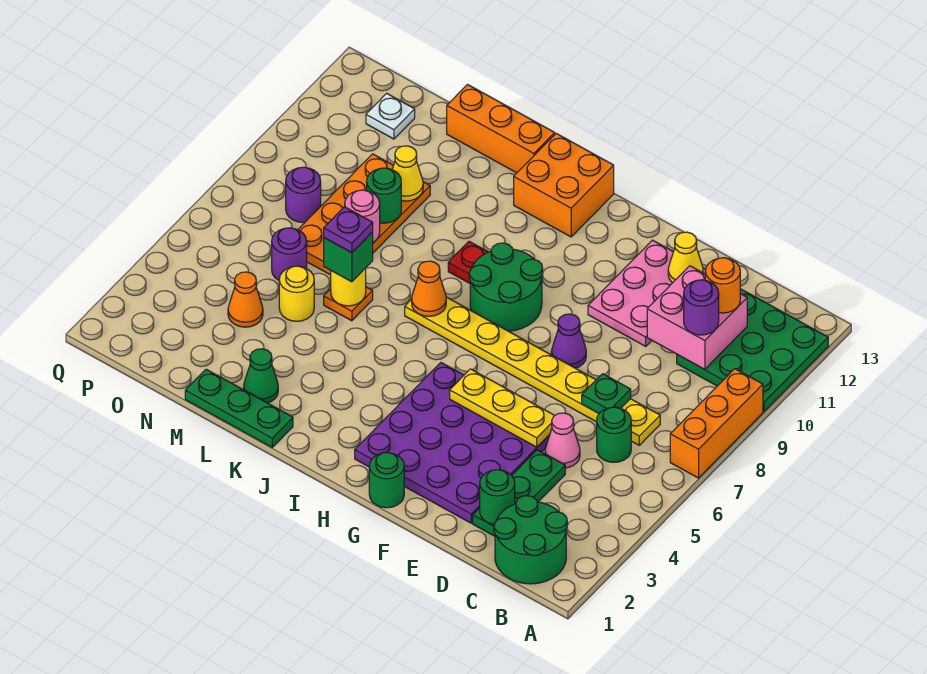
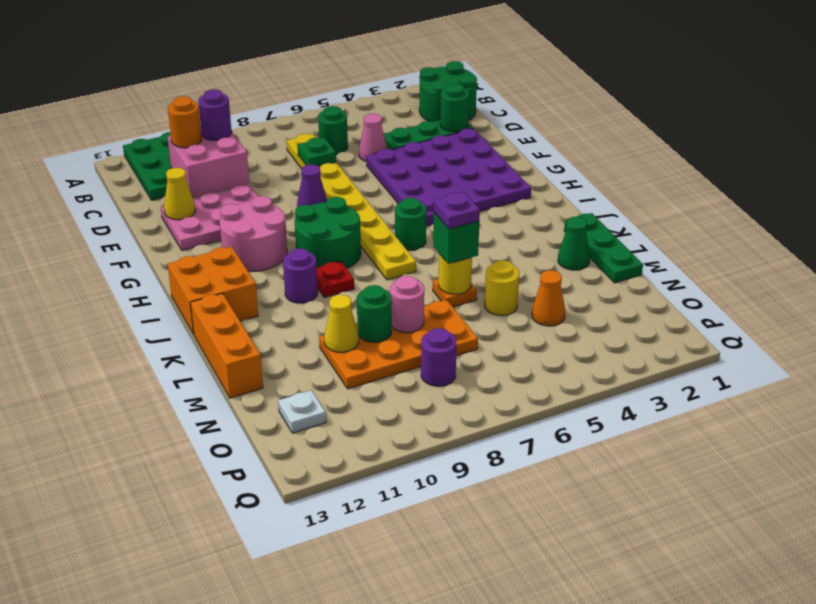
orange brick A7:A9 level 1 -> none
yellow plate E5:G5 level 2 -> none
green round brick G1 level 1 -> green round brick I6 level 1
none -> pink round brick G10:H11 level 1
orange cone J7 level 2 -> none
purple round brick N6 level 1 -> purple round brick J10 level 1

